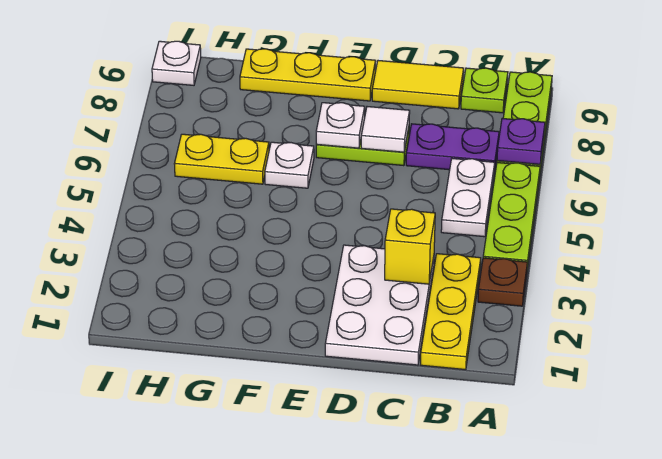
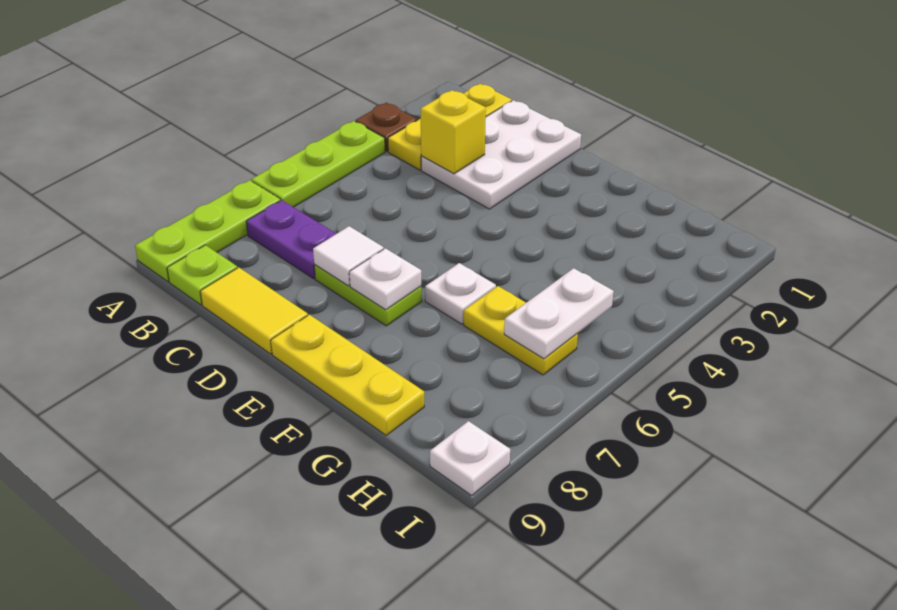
purple plate A7 level 2 -> none
white plate B5:B6 level 1 -> white plate H5:H6 level 2

